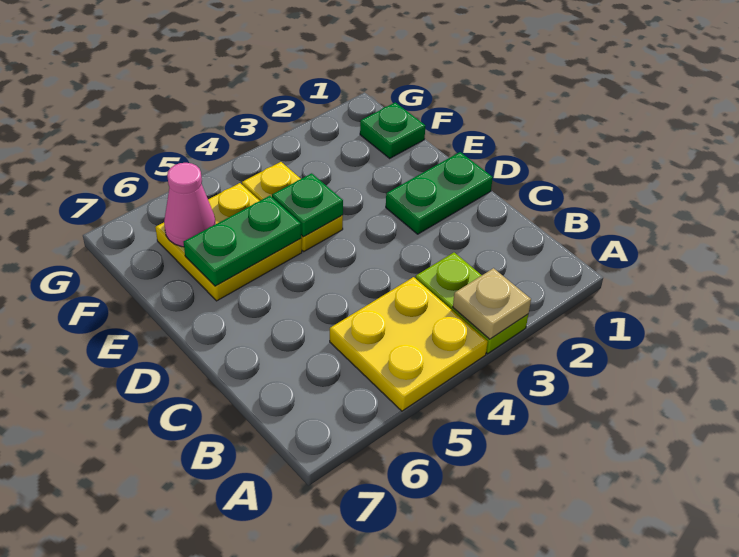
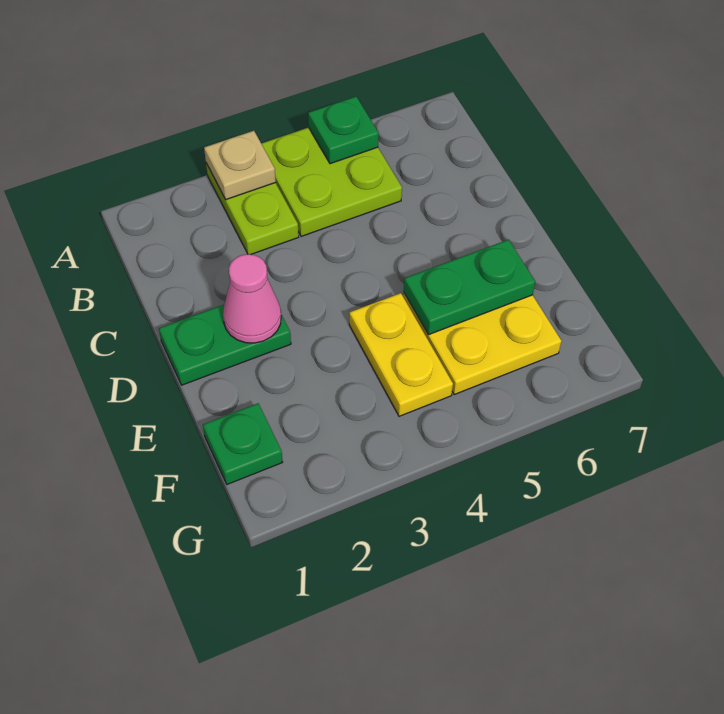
yellow plate A4:B5 level 1 -> lime plate A4:B5 level 1
green plate E4 level 2 -> green plate A5 level 2
pink cone F6 level 2 -> pink cone D2 level 2

